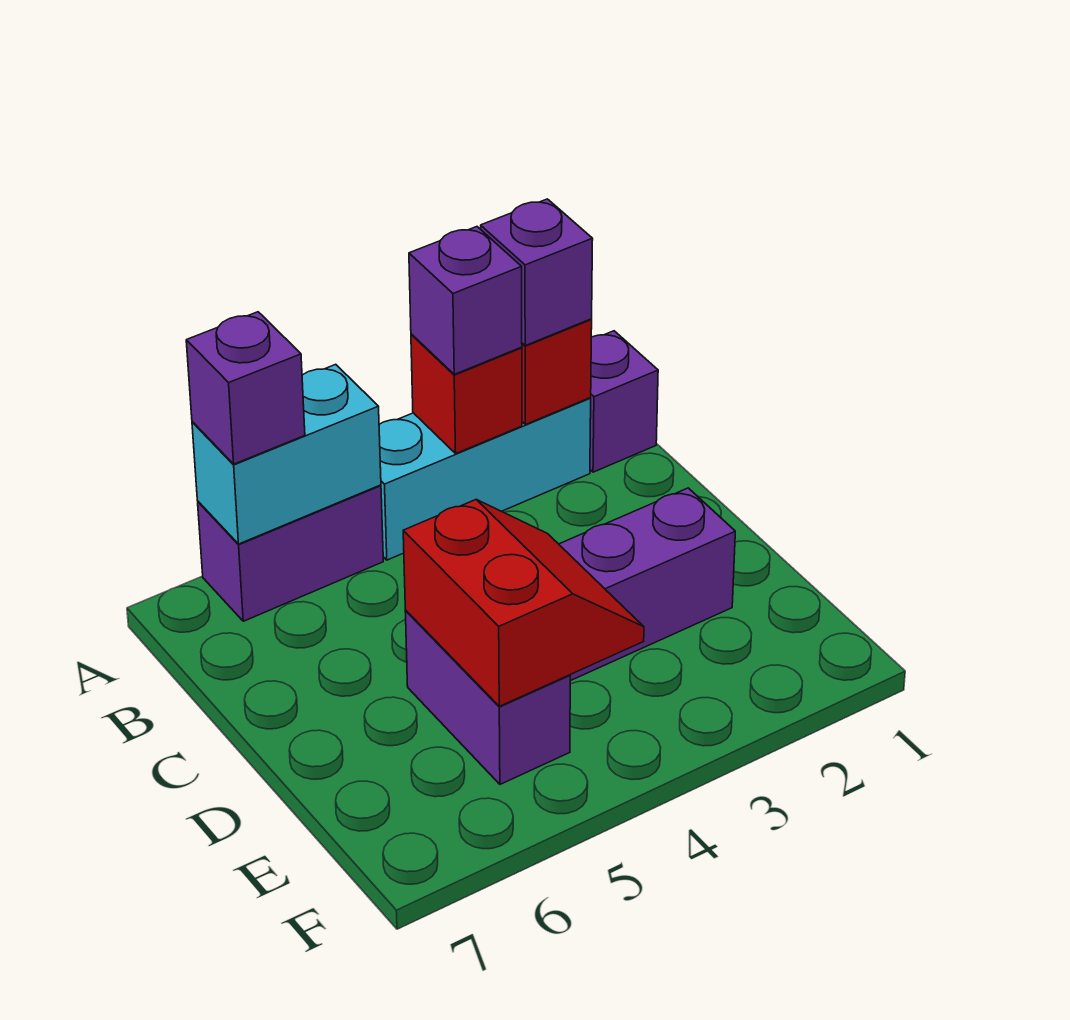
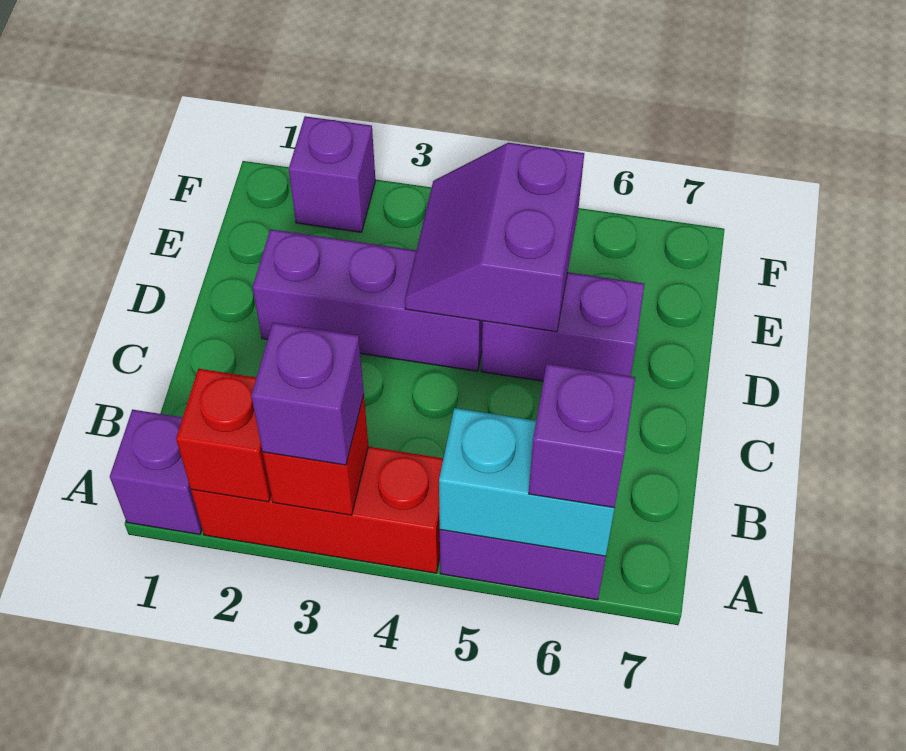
cyan brick A2:A4 level 1 -> red brick A2:A4 level 1
purple brick A2 level 3 -> purple brick F2 level 1
red slope D4:E5 level 2 top 5 -> purple slope D4:E5 level 2 top 5
purple brick D5:E5 level 1 -> purple brick D5:D6 level 1

